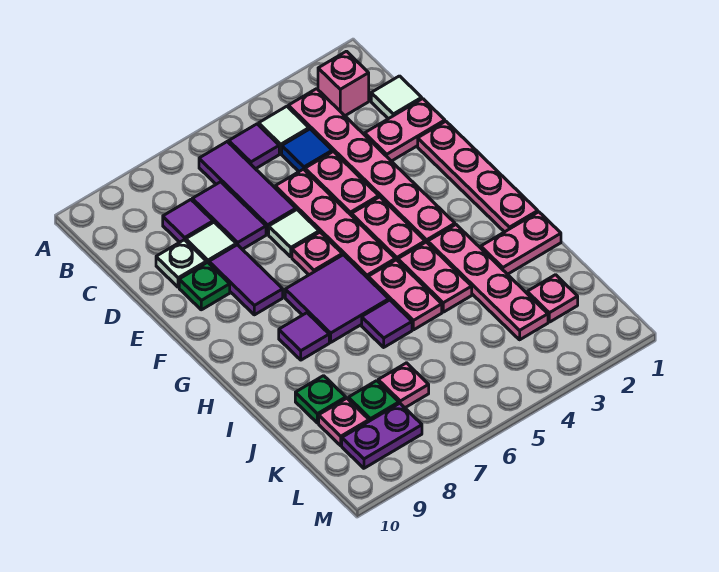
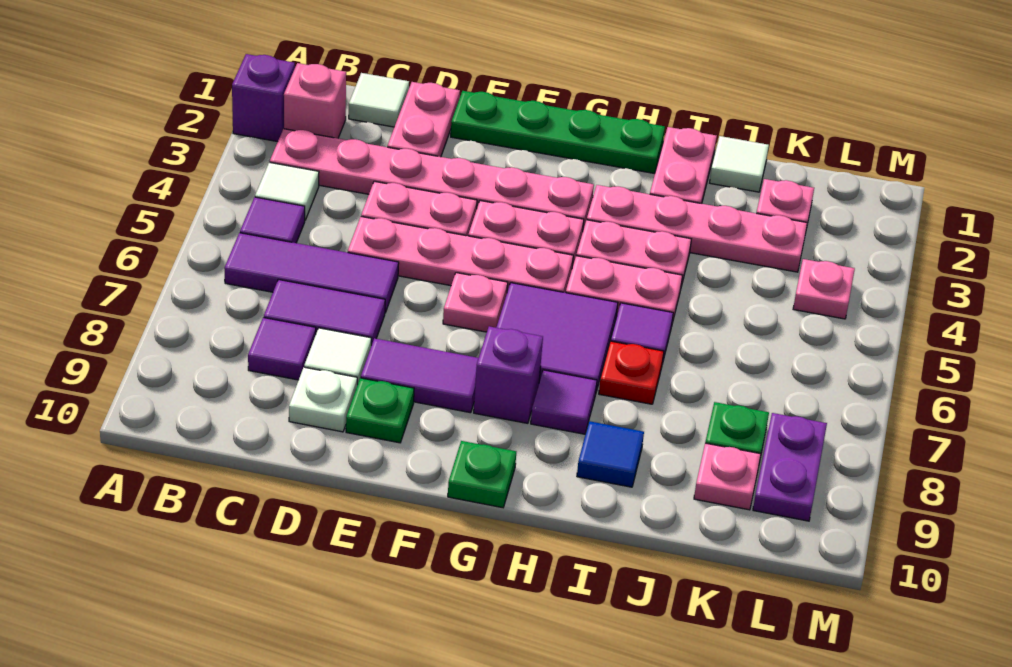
none -> purple brick A2 level 1
blue tile C4 level 1 -> blue tile I9 level 1
pink plate E1:H1 level 1 -> green plate E1:H1 level 1
white tile E6 level 1 -> white tile J1 level 1
none -> purple brick G8 level 1
none -> red plate I7 level 1
green plate J9 level 1 -> green plate G10 level 1
pink plate K7 level 1 -> pink plate L4 level 1

